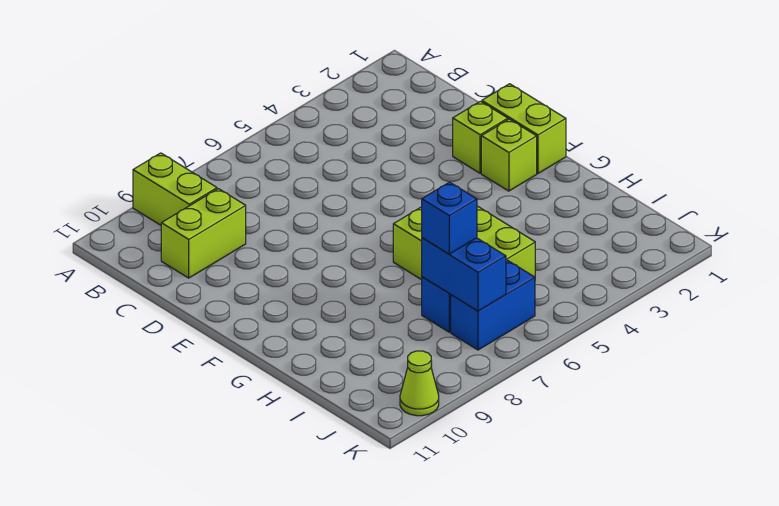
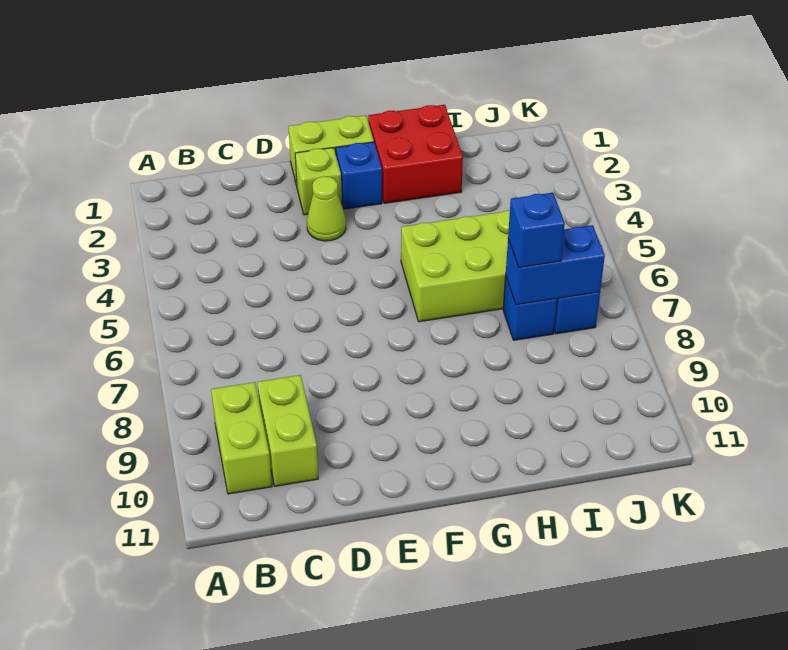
lime brick A9:B9 level 1 -> lime brick B9:B10 level 1
lime brick F2 level 1 -> blue brick F2 level 1
none -> red brick G1:H2 level 1
lime cone K10 level 1 -> lime cone E3 level 1

